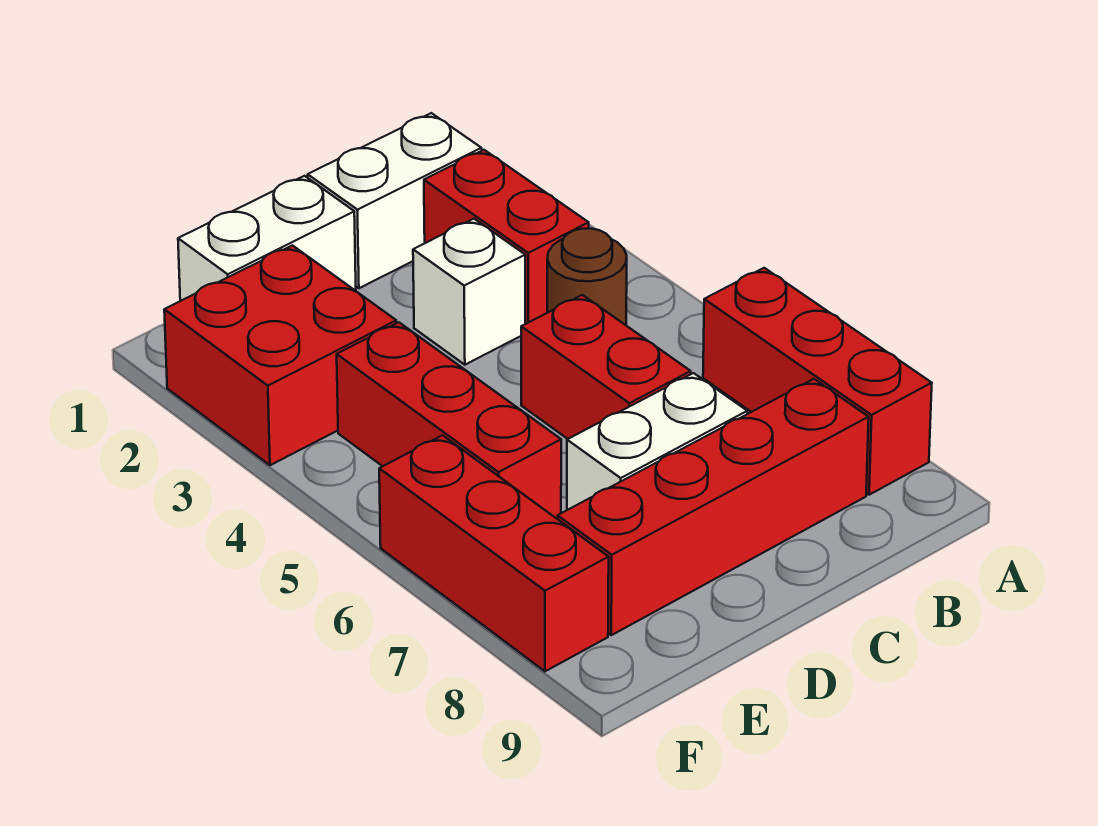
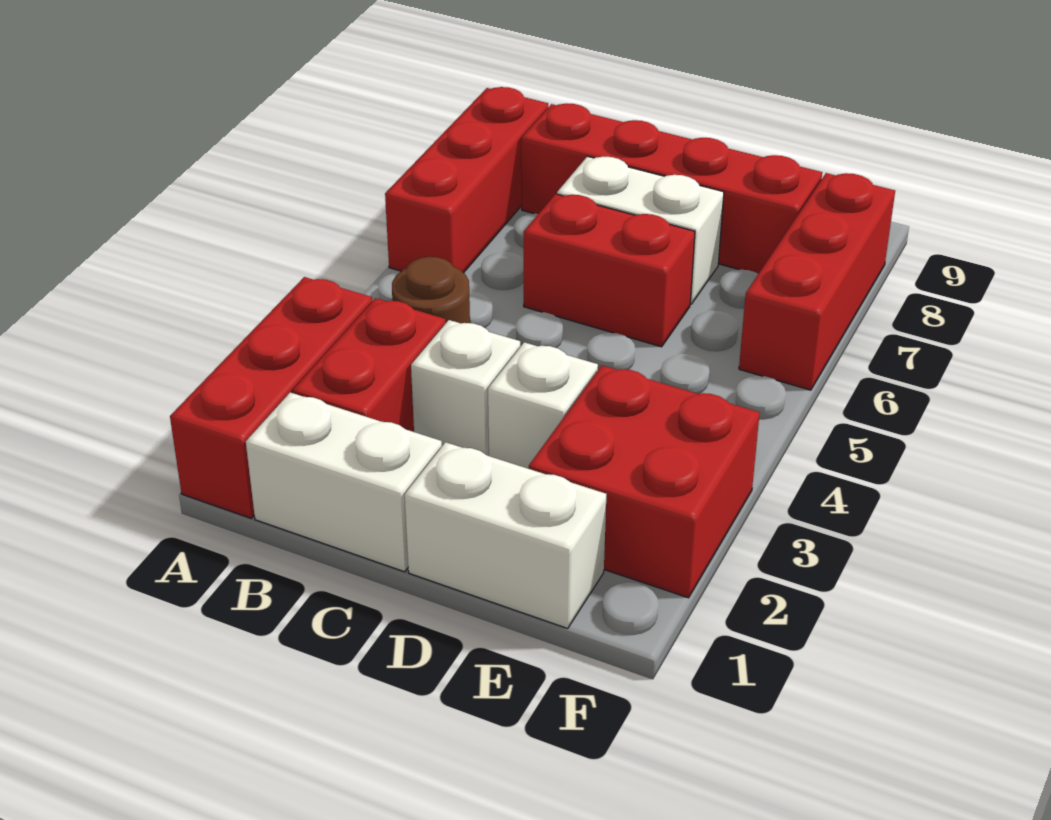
red brick C5:C6 level 1 -> red brick C6:D6 level 1
none -> white brick D3 level 1
red brick E4:E6 level 1 -> red brick A1:A3 level 1

